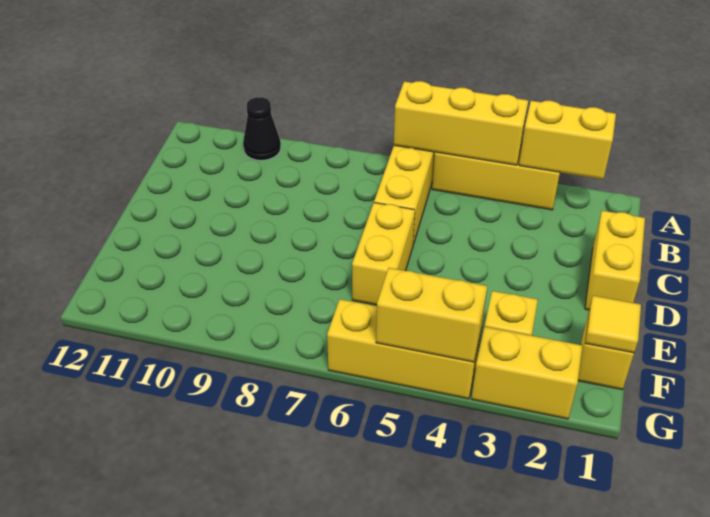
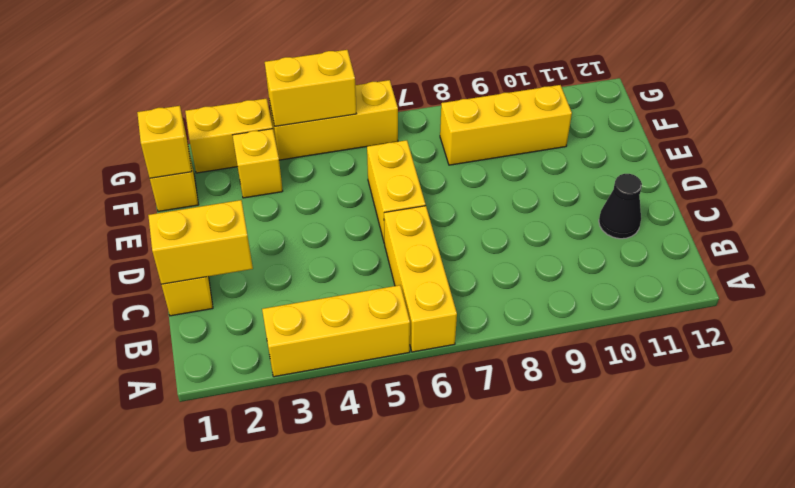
yellow brick A2:A3 level 2 -> yellow brick C1:C2 level 2
yellow brick A4:A6 level 2 -> yellow brick F8:F10 level 1
black cone A10 level 1 -> black cone C11 level 1
yellow tile F1 level 2 -> yellow brick F1 level 2

